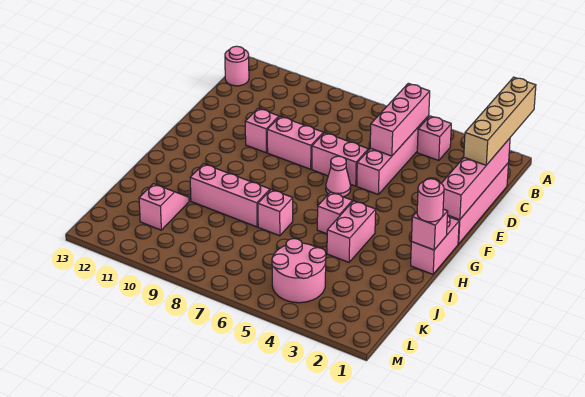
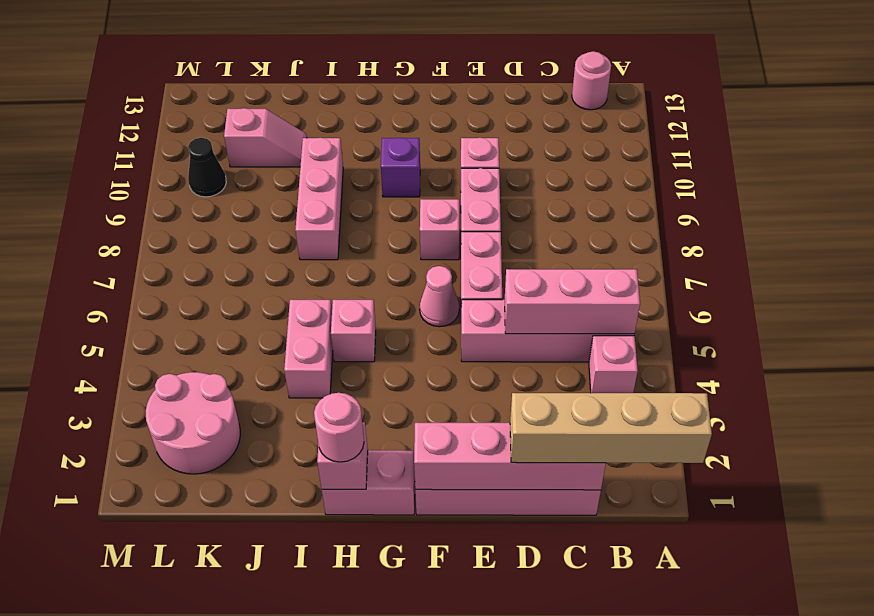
none -> purple brick G10 level 1
pink brick H4:I4 level 1 -> pink brick I4:I5 level 1
pink brick I7 level 1 -> pink brick F8 level 1
pink round brick K4:L5 level 1 -> pink round brick K2:L3 level 1
none -> black cone L10 level 1

